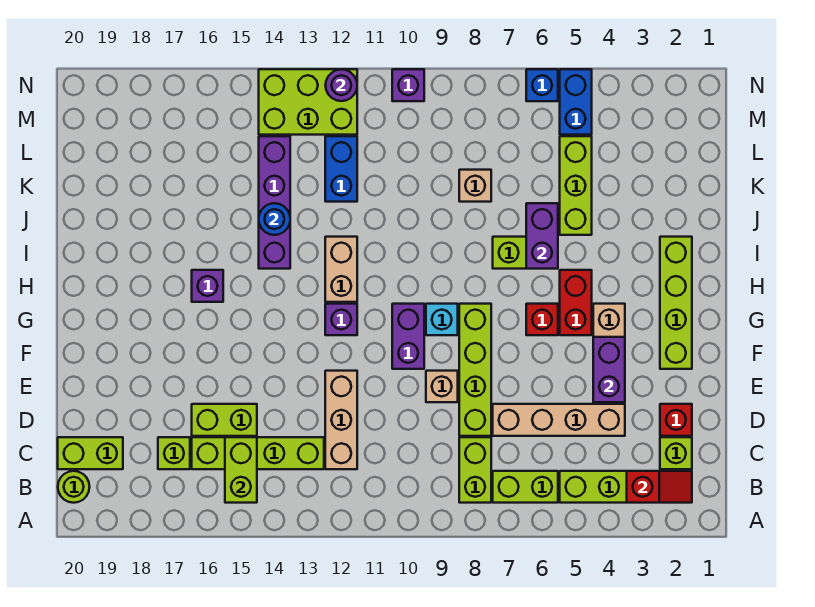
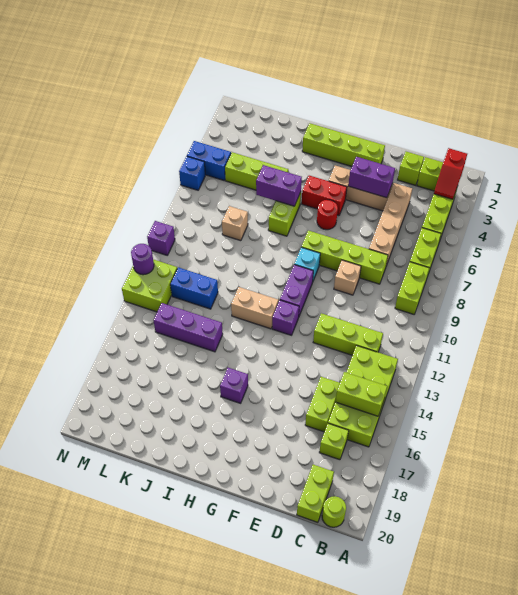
red slope B2:B3 level 2 top 3 -> red slope B2:B3 level 2 top 2
lime brick B8:C8 level 1 -> lime brick B8:B9 level 1
tan brick C12:E12 level 1 -> lime brick C12:E12 level 1
lime brick C13:C16 level 1 -> lime brick B13:C16 level 1
red brick D2 level 1 -> lime brick D2 level 1
purple brick F10:G10 level 1 -> purple brick G10:G11 level 1
red brick G6 level 1 -> red round brick G6 level 1
purple brick I14:L14 level 1 -> purple brick J14:L14 level 1
blue round brick J14 level 2 -> none
lime brick M12:N14 level 1 -> lime brick M12:N13 level 1

